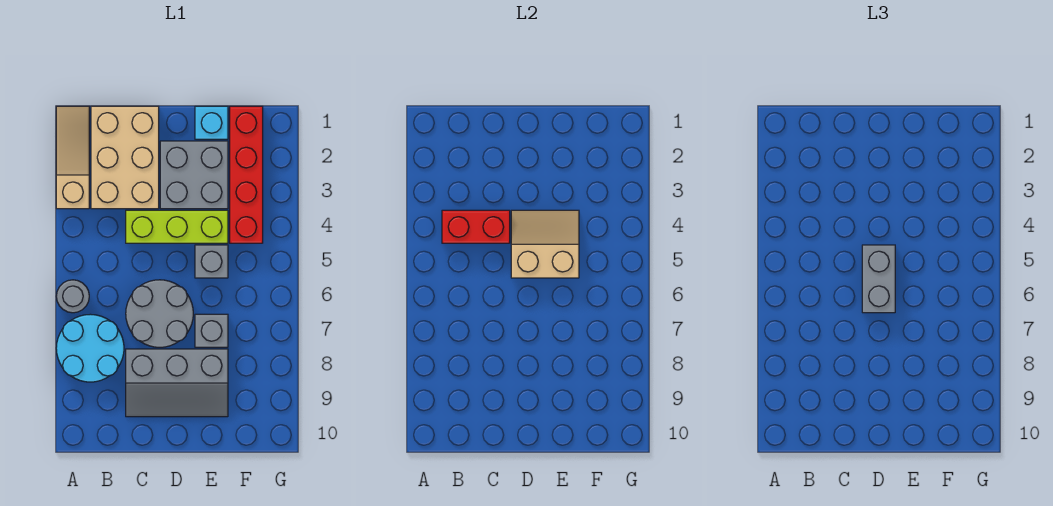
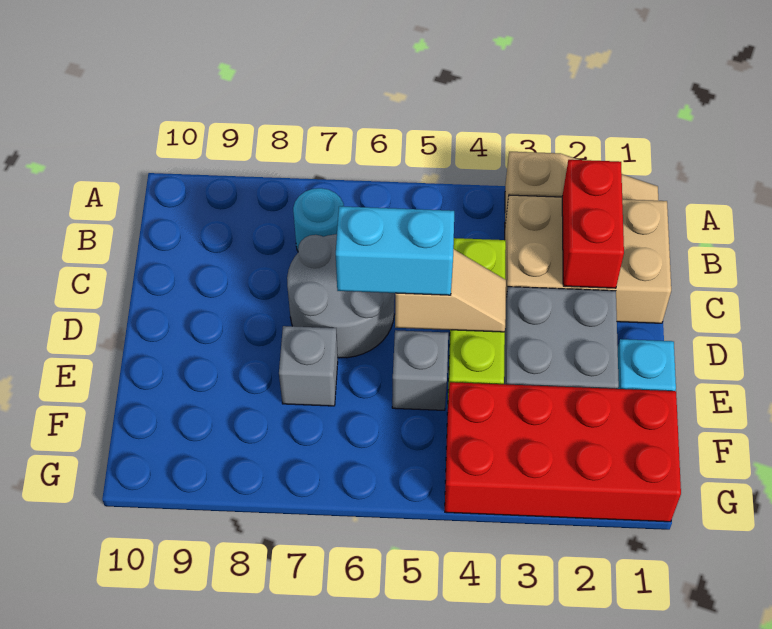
grey round brick A6 level 1 -> none
cyan round brick A7:B8 level 1 -> cyan round brick B7 level 1
red brick B4:C4 level 2 -> red brick B2:C2 level 2
grey slope C8:E9 level 1 top 8 -> none
tan slope D4:E5 level 2 top 5 -> tan slope D4:D5 level 2 top 5
grey brick D5:D6 level 3 -> cyan brick D5:D6 level 3
red brick F1:F4 level 1 -> red brick F1:G4 level 1

